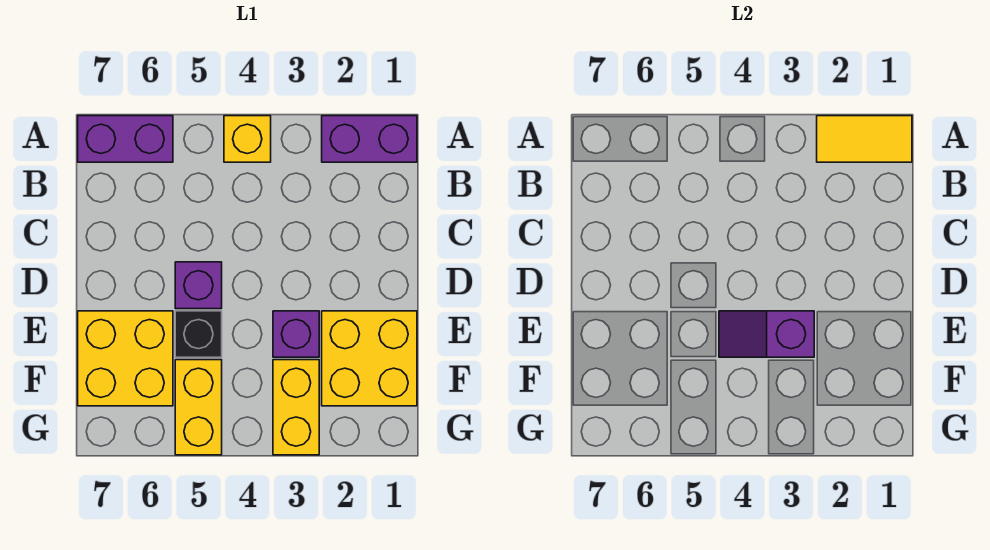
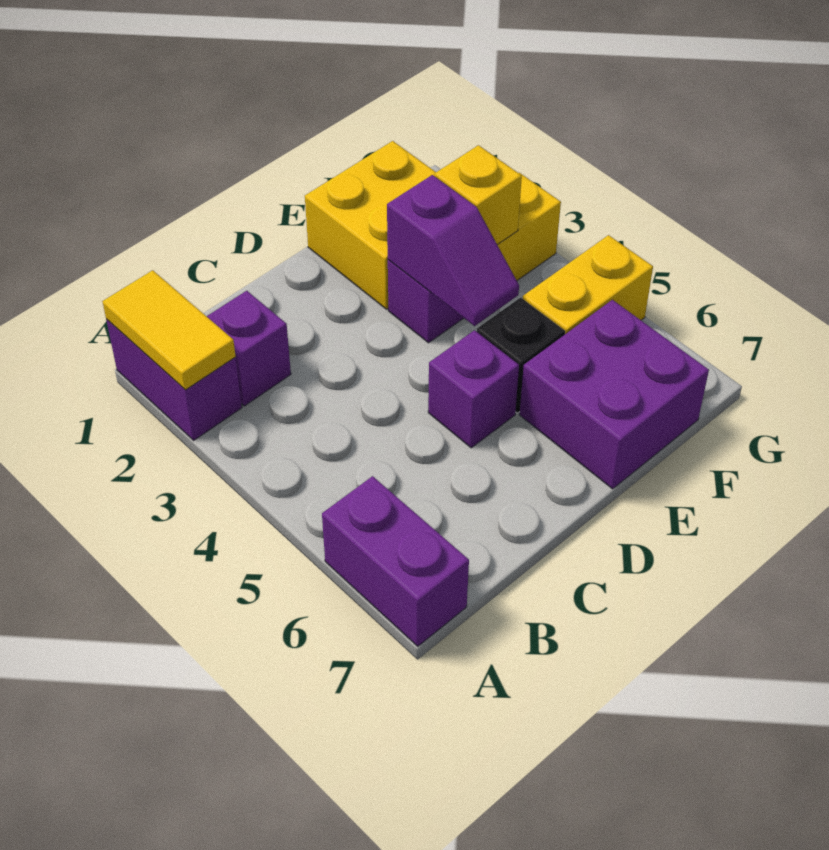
yellow brick A4 level 1 -> yellow brick F3 level 2
none -> purple brick B2 level 1
yellow brick E6:F7 level 1 -> purple brick E6:F7 level 1

